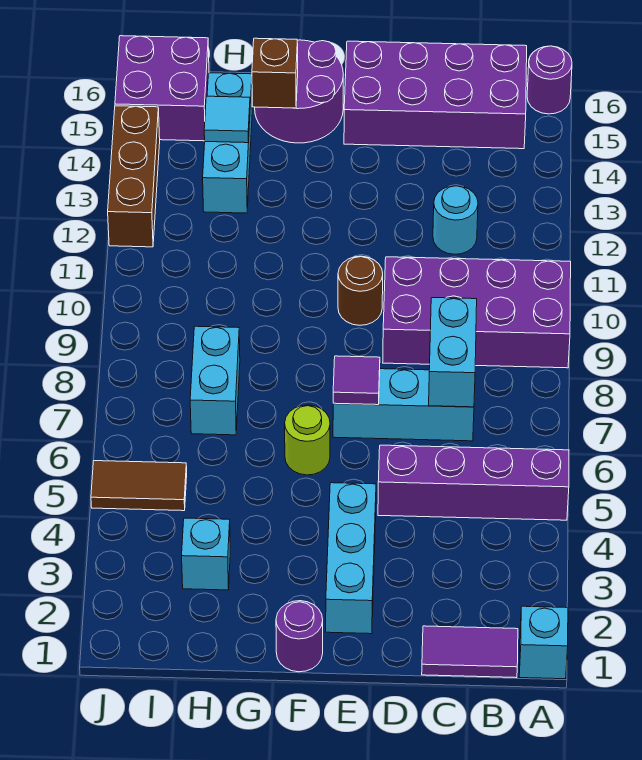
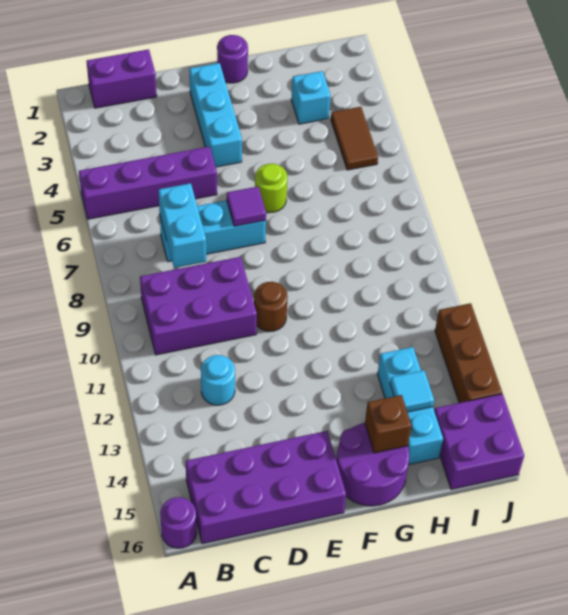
cyan brick A1 level 1 -> none
purple brick A9:D10 level 1 -> purple brick B9:D10 level 1
purple tile B1:C1 level 1 -> purple brick B1:C1 level 1
cyan brick H7:H8 level 1 -> none
brown tile I5:J5 level 1 -> brown tile I4:I5 level 1

